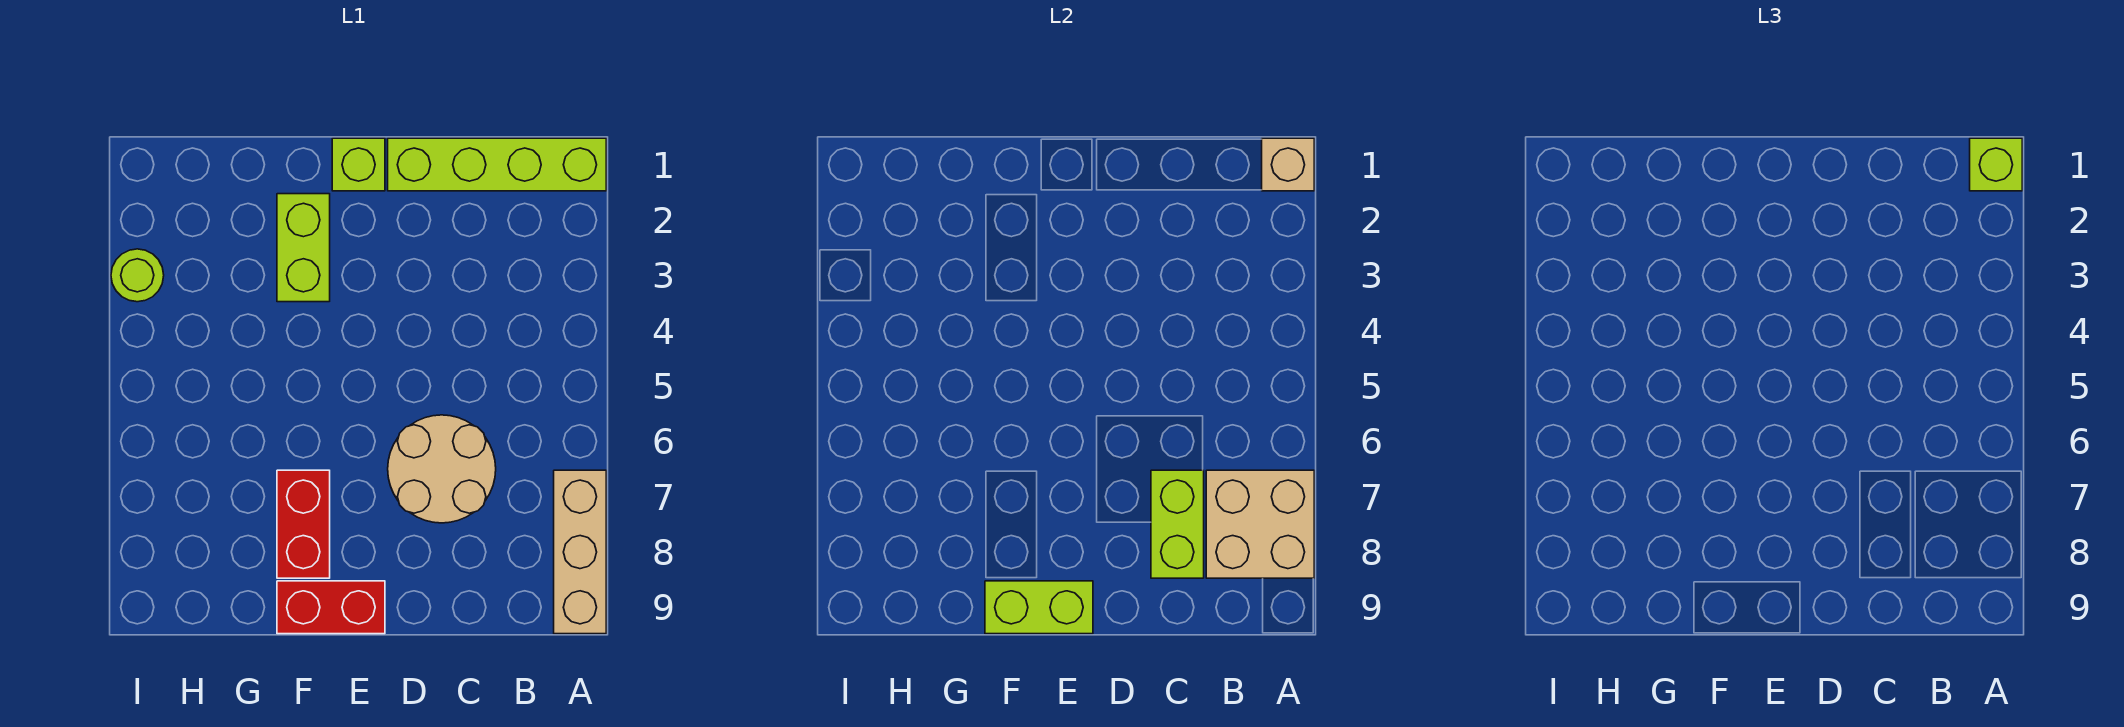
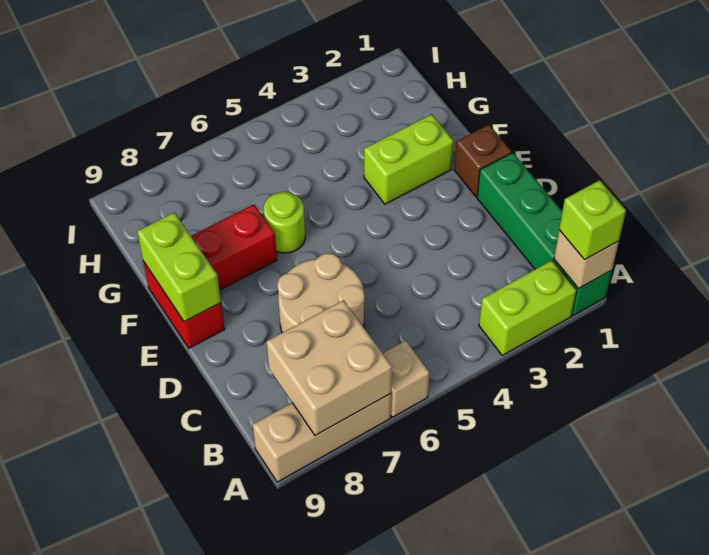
lime brick A1:D1 level 1 -> green brick A1:D1 level 1
none -> tan brick A6 level 1
lime brick C7:C8 level 2 -> lime brick A2:A3 level 1
lime brick E1 level 1 -> brown brick E1 level 1
lime round brick I3 level 1 -> lime round brick F6 level 1

